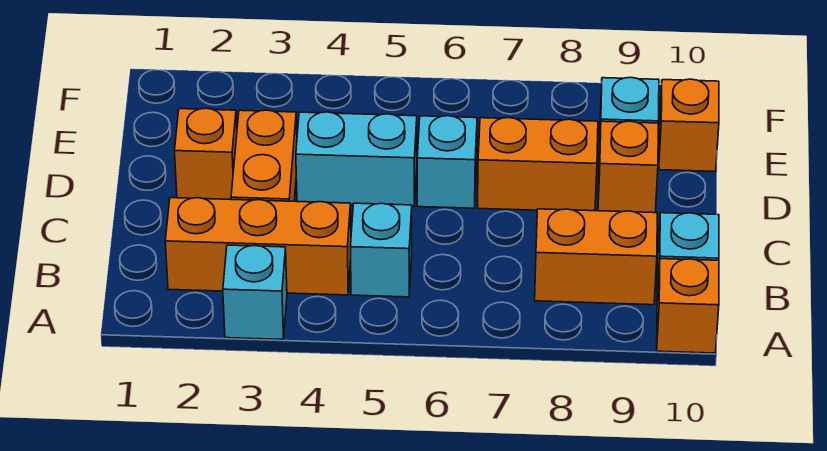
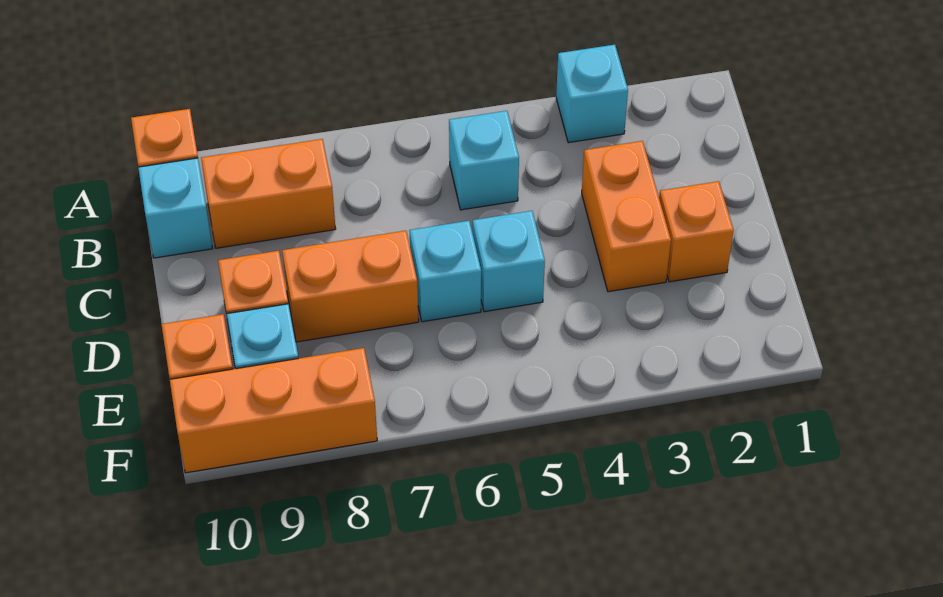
orange brick B2:B4 level 1 -> orange brick F8:F10 level 1
cyan brick D4:D5 level 1 -> cyan brick D5 level 1

